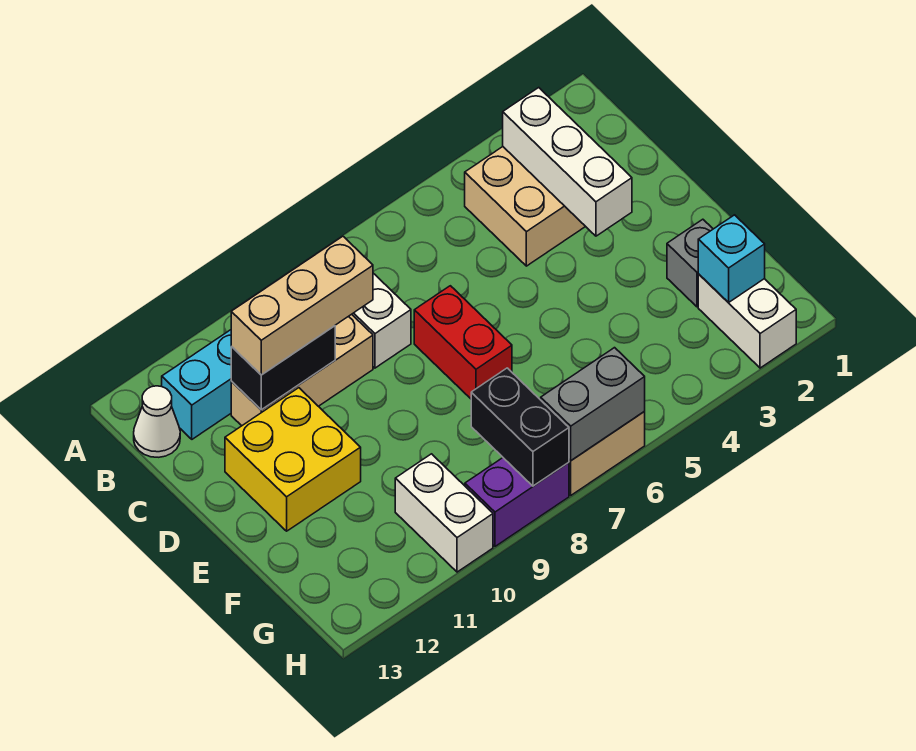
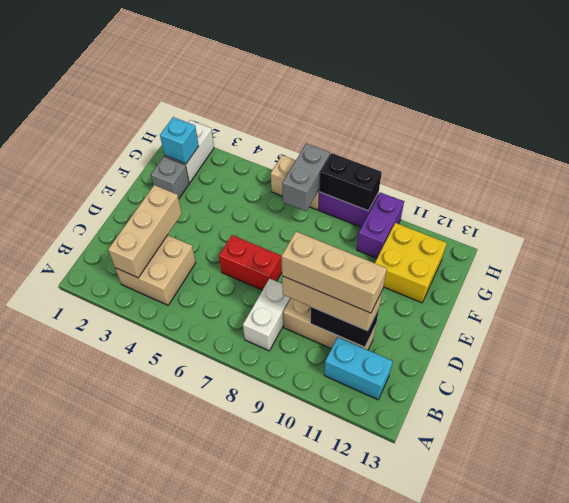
white brick B3:D3 level 2 -> tan brick B3:D3 level 2
white cone B13 level 1 -> none
none -> tan brick C9:C11 level 4
red brick D7:E7 level 1 -> red brick D6:D7 level 1
yellow brick D11:E12 level 1 -> yellow brick F11:G12 level 1
black brick G8:H8 level 2 -> black brick H8:H9 level 2
white brick G10:H10 level 1 -> purple brick G10:H10 level 1
grey brick H6:H7 level 2 -> grey brick G7:H7 level 2

